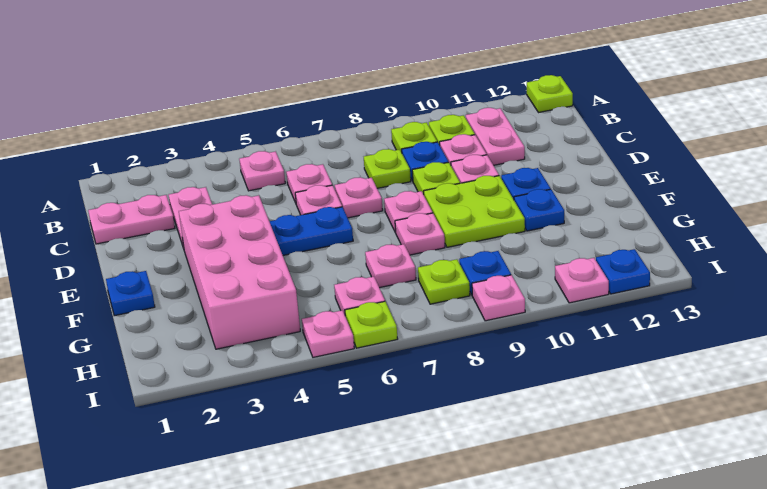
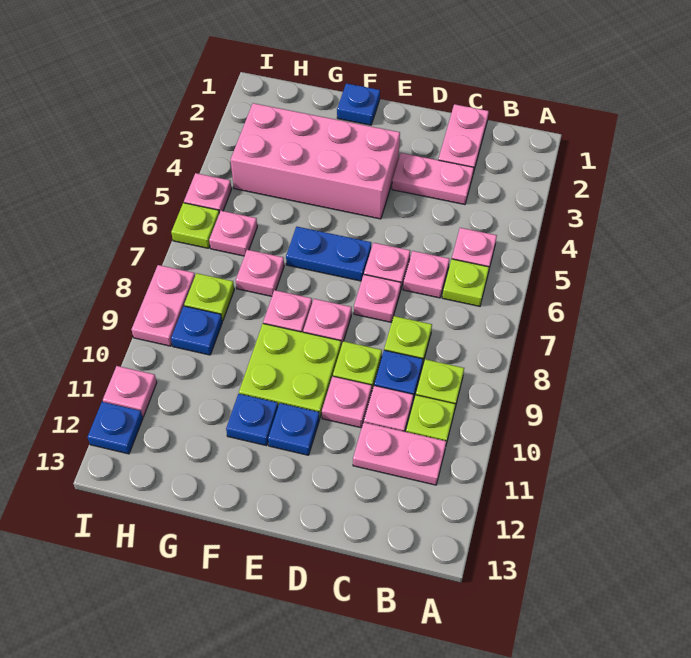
lime plate A13 level 1 -> lime plate B6 level 1
blue plate E5:E6 level 1 -> blue plate E6:F6 level 1
pink plate I9 level 1 -> pink plate I8:I9 level 1

